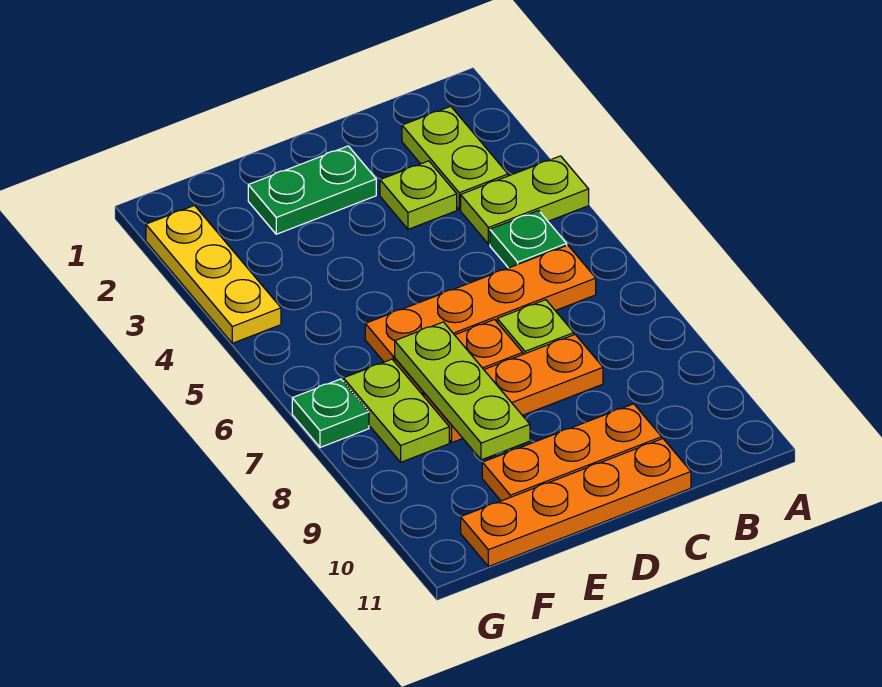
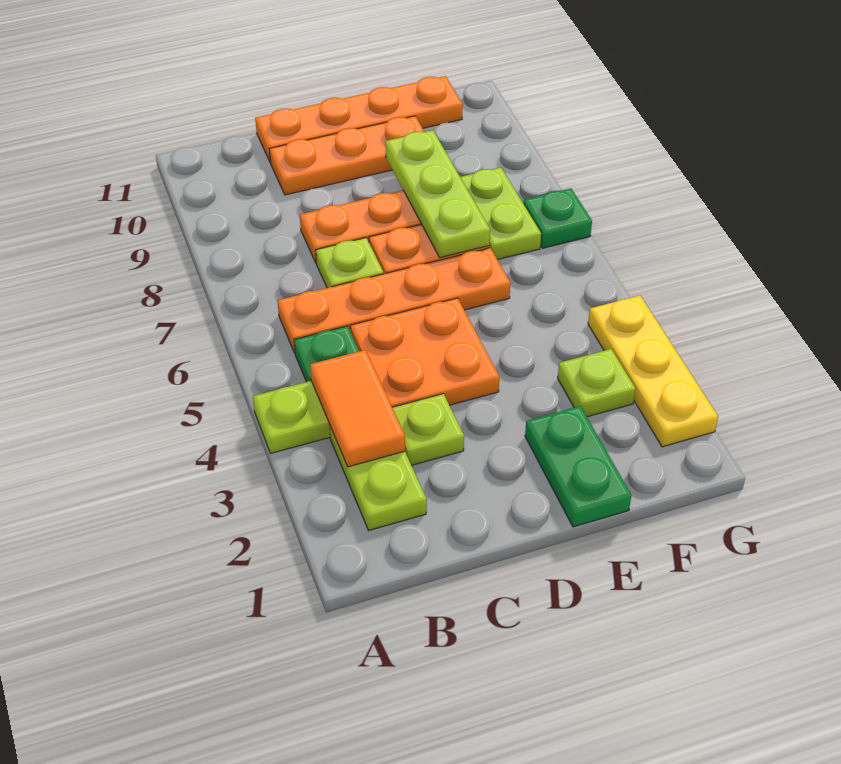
none -> orange tile B3:B4 level 2
none -> orange plate C4:D5 level 1
green plate D2:E2 level 1 -> green plate E1:E2 level 1
none -> lime plate F3 level 1

